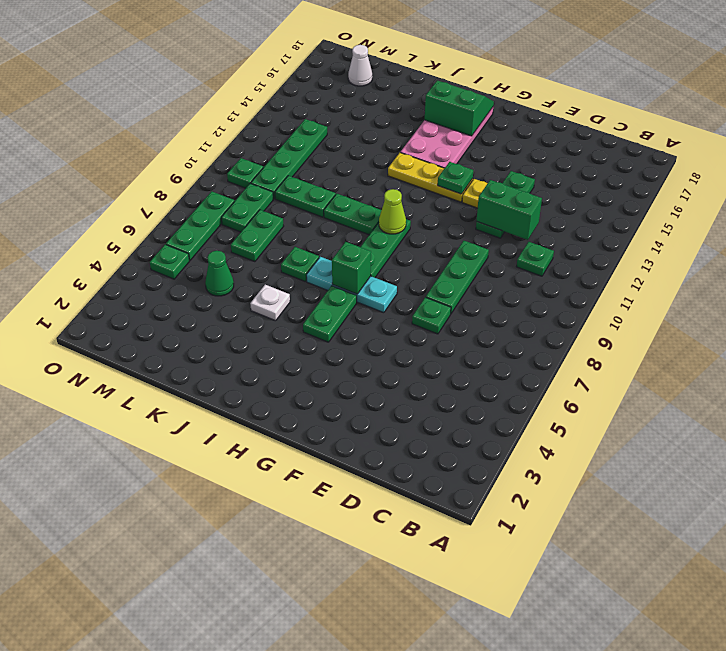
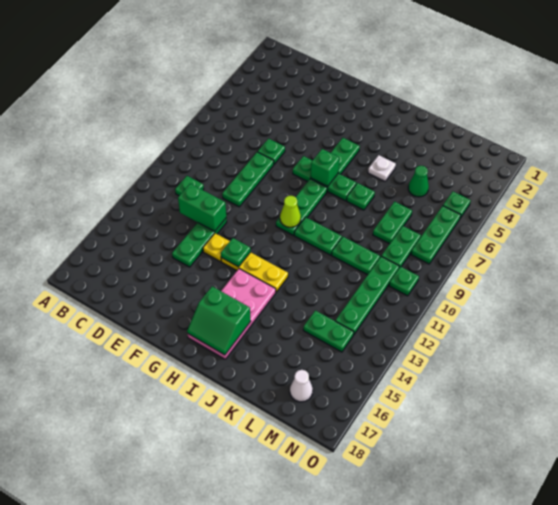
cyan plate G7:I7 level 1 -> green plate G7:I7 level 1
none -> green plate L14:M14 level 1

